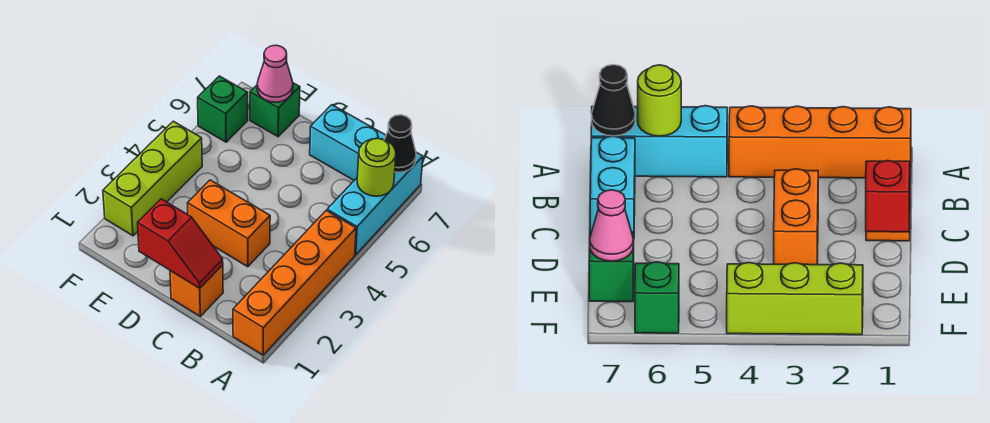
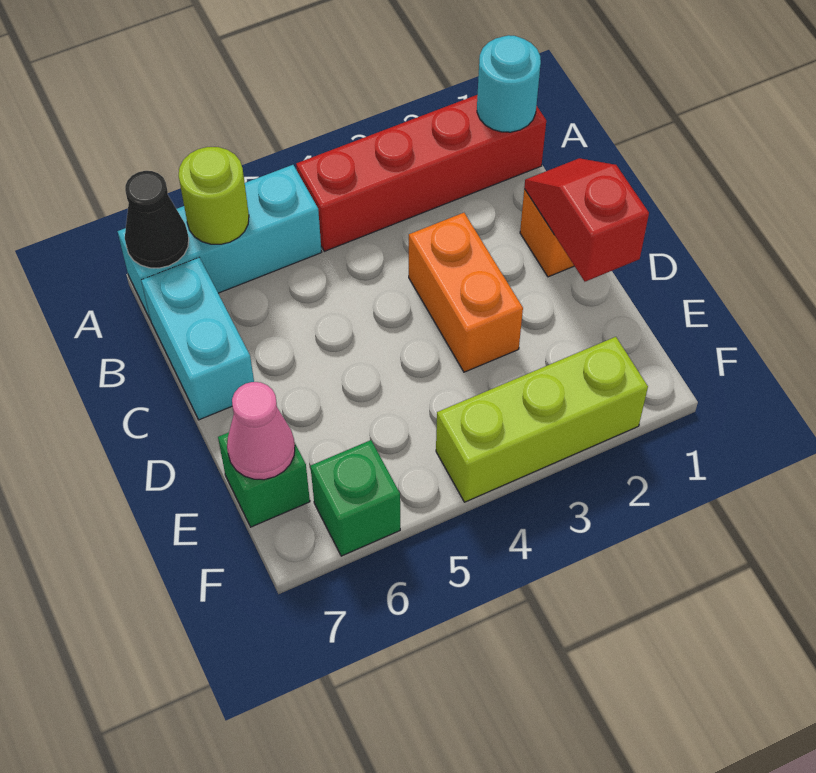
orange brick A1:A4 level 1 -> red brick A1:A4 level 1
none -> cyan round brick A1 level 2

